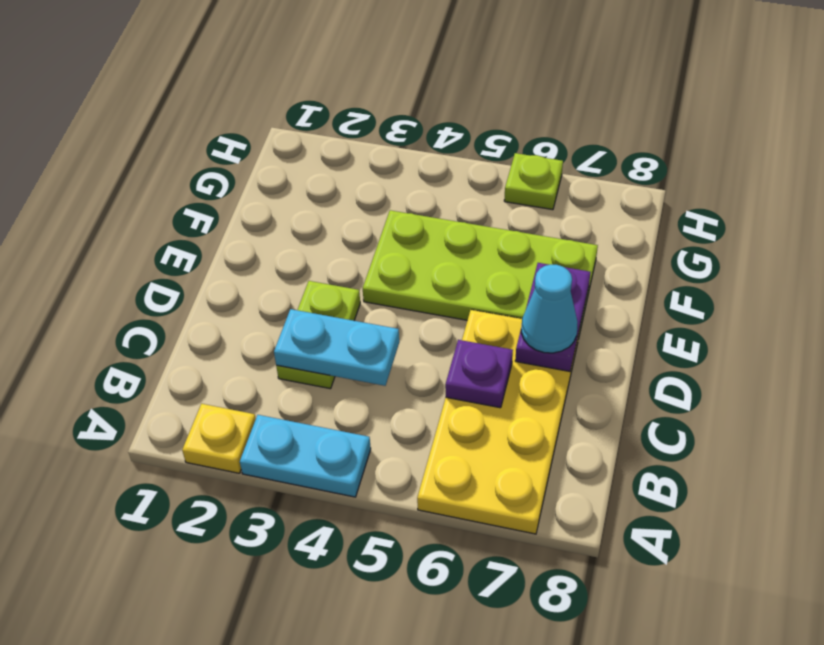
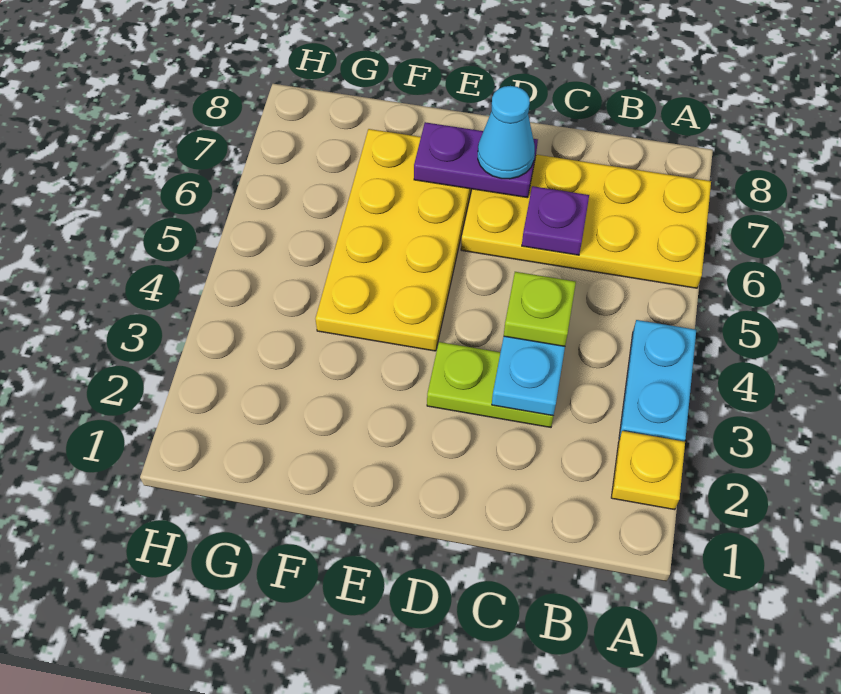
lime plate E4:F7 level 1 -> yellow plate E4:F7 level 1
lime plate H6 level 1 -> lime plate C4 level 3

